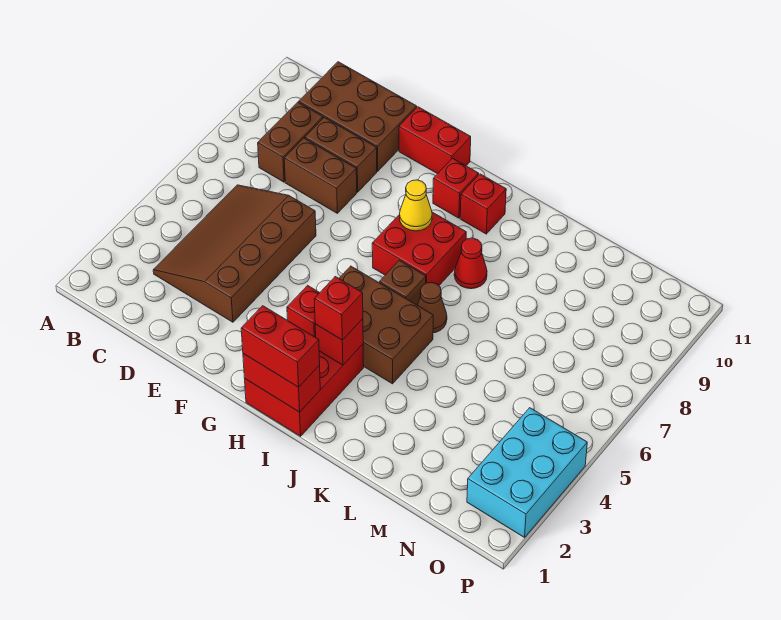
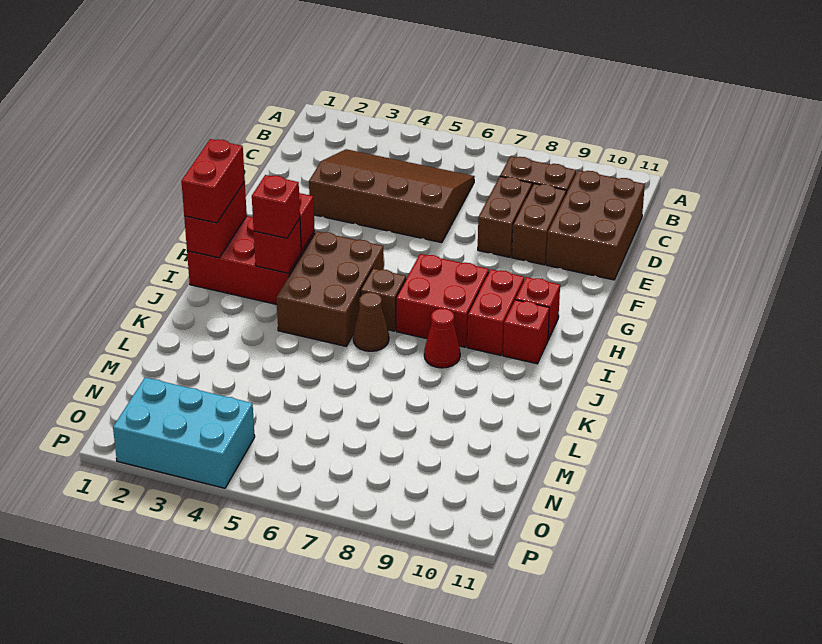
red brick F11:G11 level 1 -> red brick H9:I9 level 1
yellow cone H8 level 2 -> none

